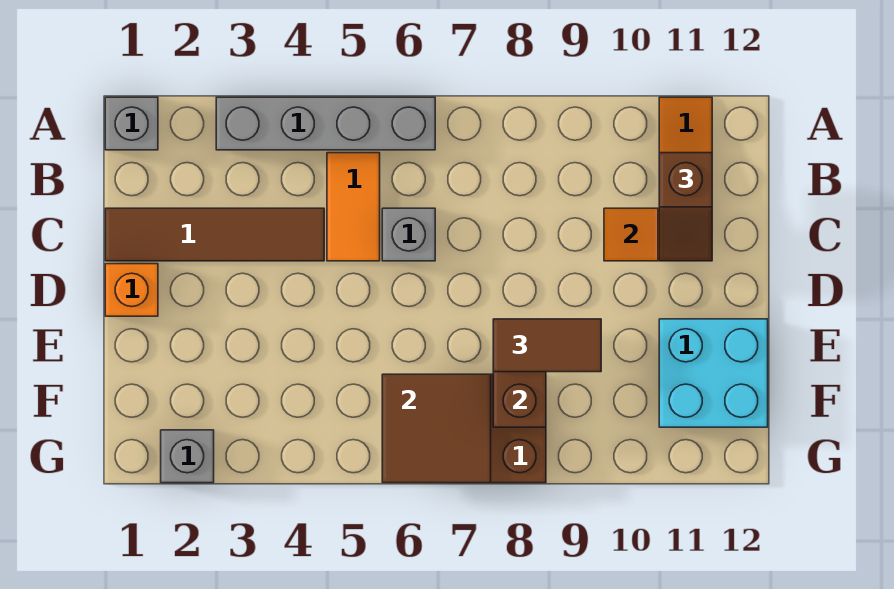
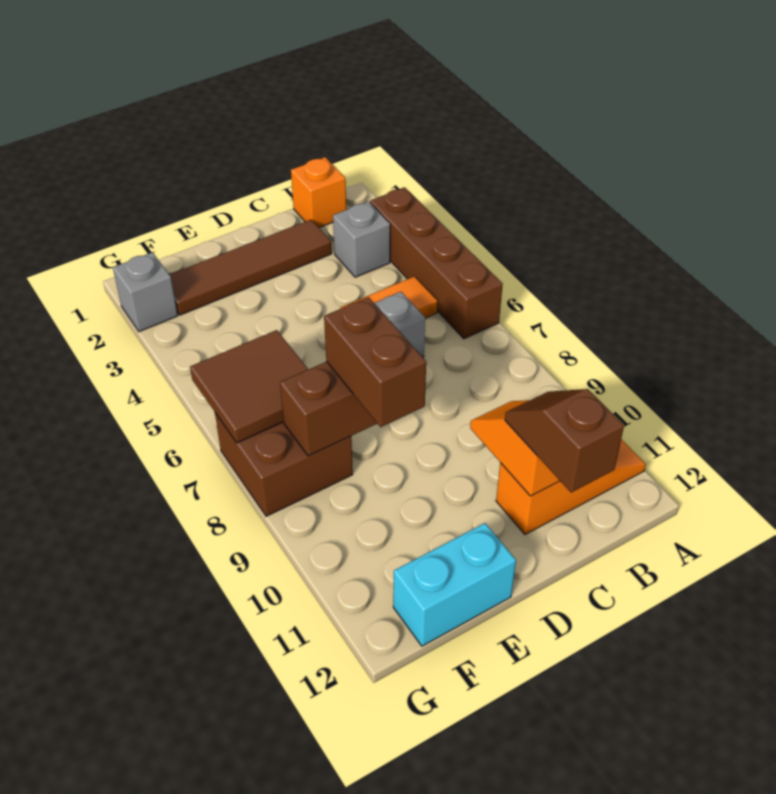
grey brick A1 level 1 -> grey brick B3 level 1
grey brick A3:A6 level 1 -> brown brick A3:A6 level 1
brown slope B11:C11 level 3 top B -> brown slope C11:C12 level 3 top 12
brown tile C1:C4 level 1 -> brown tile C2:F2 level 1
orange brick D1 level 1 -> orange brick B1 level 1
brown tile E8:E9 level 3 -> brown brick E8:E9 level 3
cyan brick E11:F12 level 1 -> cyan brick E12:F12 level 1

